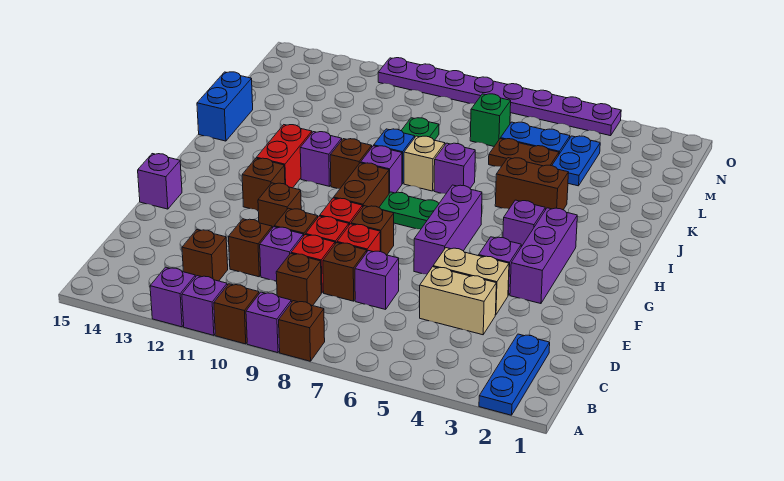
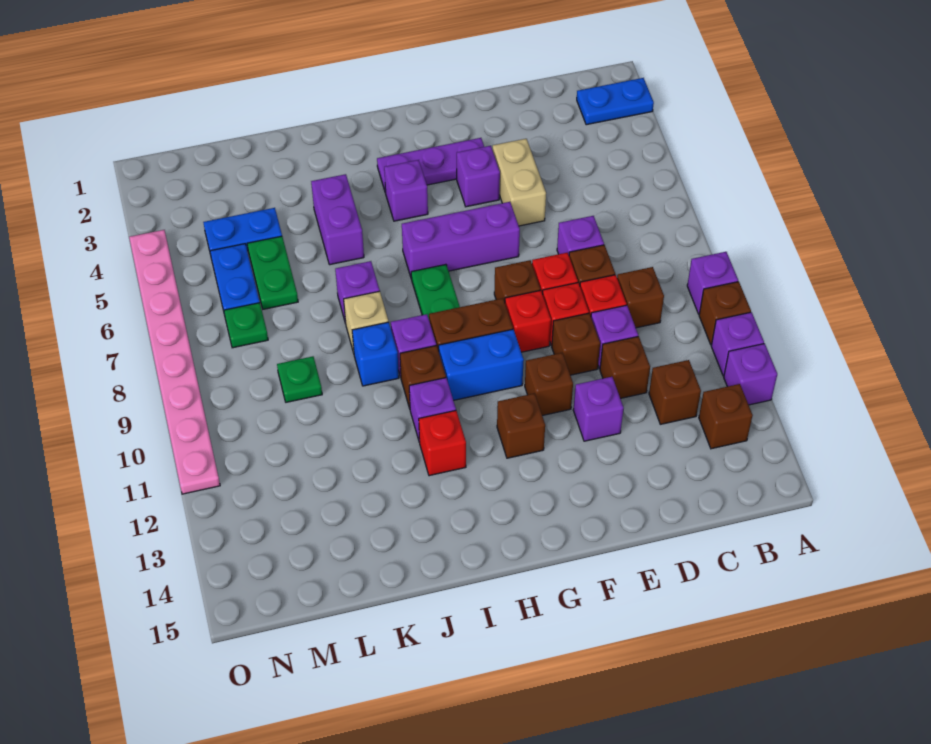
blue plate A2:C2 level 1 -> blue plate A2:B2 level 1
brown brick A8 level 1 -> brown brick B13 level 1
tan brick D4:D5 level 1 -> none
purple brick F3:H3 level 1 -> purple plate F3:H3 level 1
purple brick F15 level 1 -> purple brick E12 level 1
red brick H12:I12 level 1 -> red brick I12 level 1
brown brick J4:J5 level 1 -> purple brick J4:J5 level 1
blue brick J15:K15 level 1 -> blue brick G10:H10 level 1
brown plate L5:L6 level 1 -> green plate L5:L6 level 1
green brick M7 level 1 -> green plate M7 level 1
purple plate O4:O11 level 1 -> pink plate O4:O11 level 1

